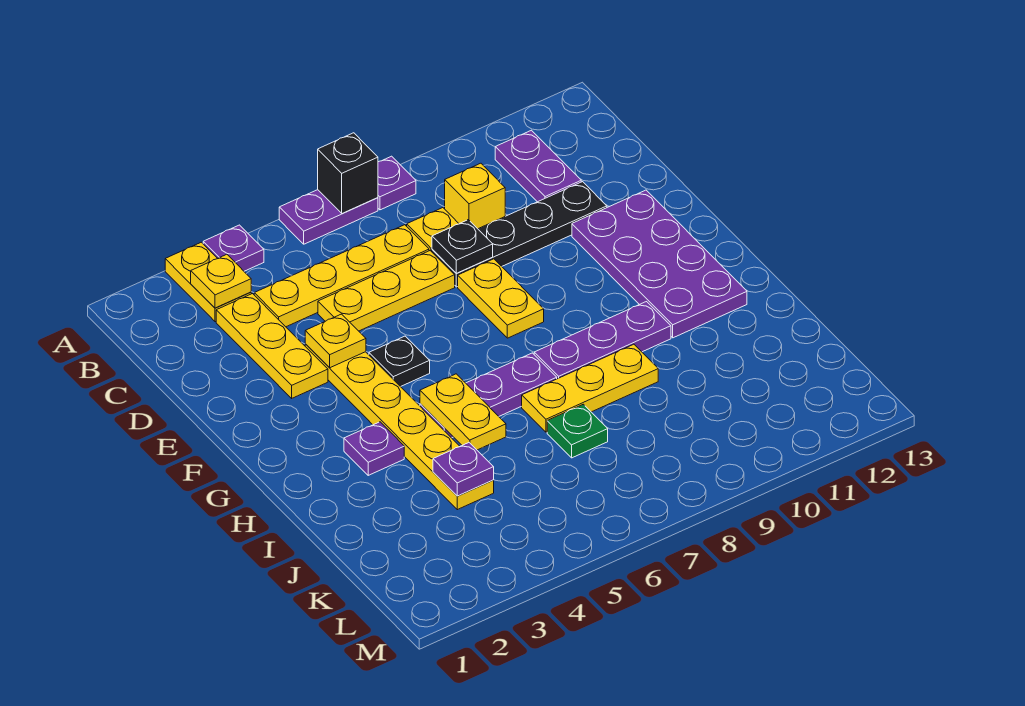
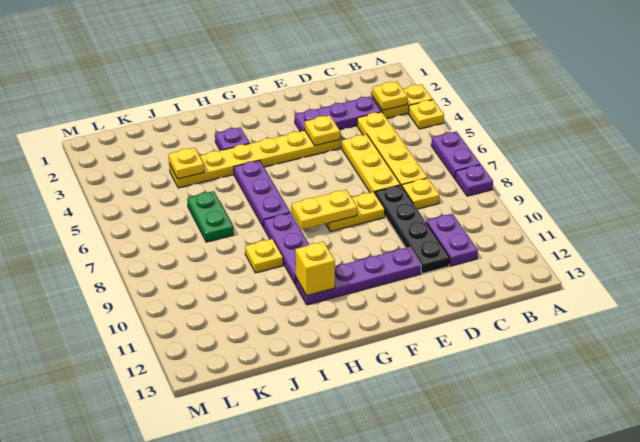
purple plate A4 level 1 -> yellow plate A4 level 1
black brick A7 level 2 -> none
purple plate B11:C11 level 1 -> purple plate C10:C11 level 1
yellow plate C3:E3 level 1 -> purple plate C3:E3 level 1
yellow brick C9 level 1 -> yellow brick H11 level 2
black plate D8 level 2 -> none
purple plate E11:H12 level 1 -> purple plate E11:H11 level 1
black plate F5 level 1 -> none
yellow plate H5:I5 level 2 -> yellow plate F8:G8 level 2
yellow plate I7:I9 level 1 -> yellow plate I9 level 1
purple plate J4 level 2 -> yellow plate J4 level 2
green plate J7 level 1 -> green plate J6:J7 level 1

